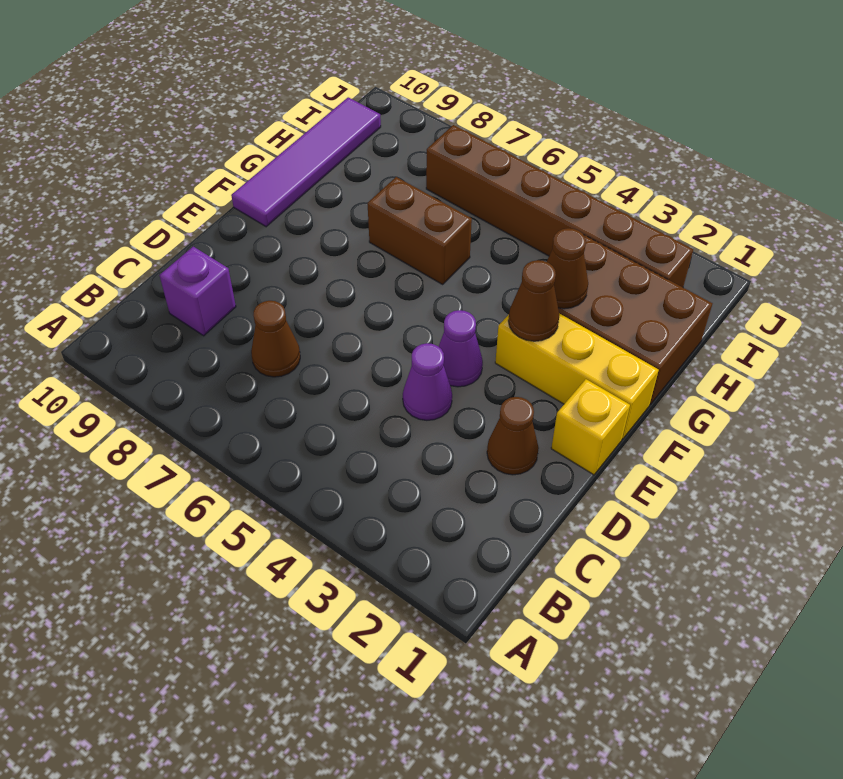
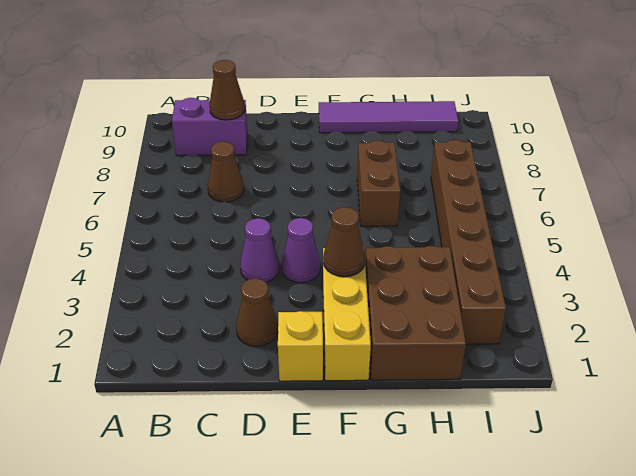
purple brick C9 level 1 -> purple brick B9:C9 level 1
brown cone G3 level 2 -> brown cone C9 level 2

